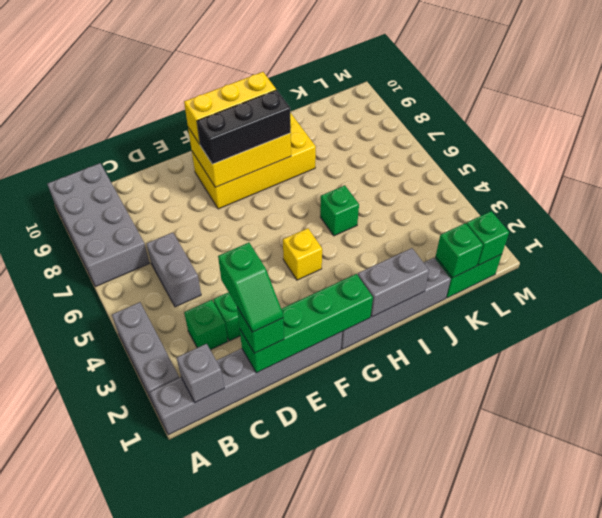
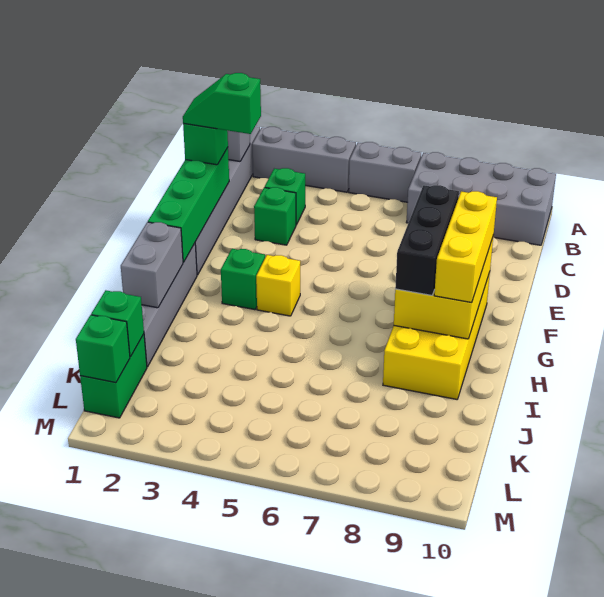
grey brick C5:C6 level 1 -> grey brick A5:A6 level 1
green brick I5 level 1 -> green brick G3 level 1

